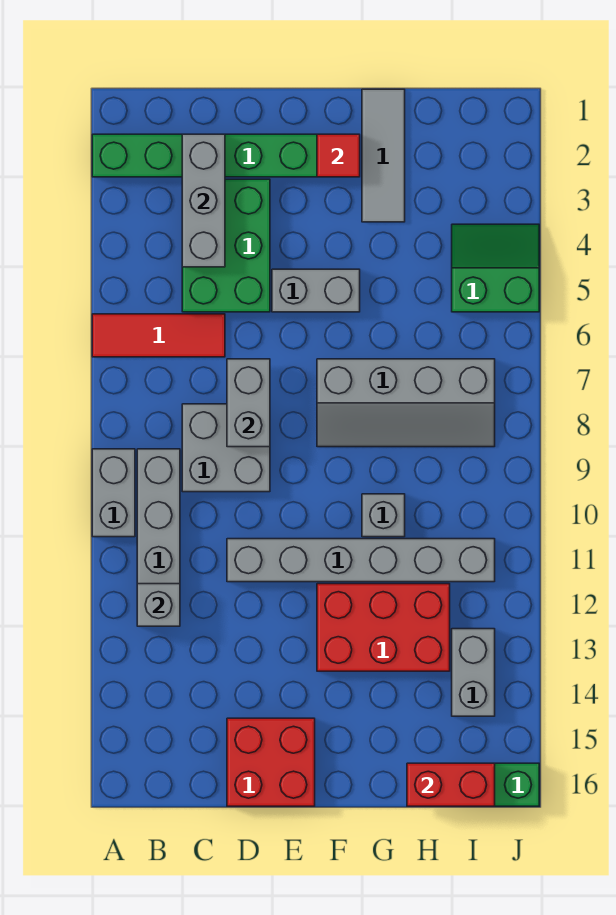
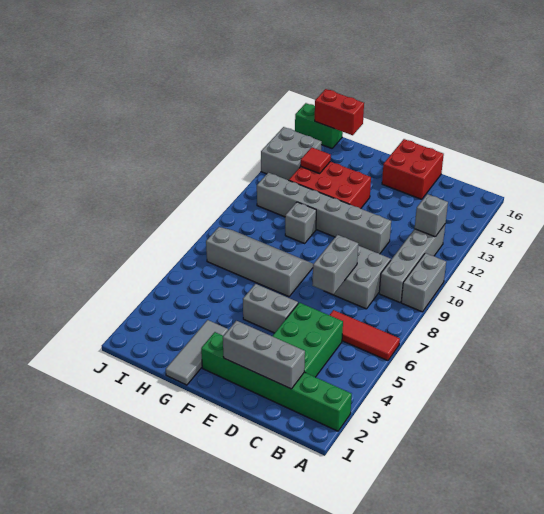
grey brick C2:C4 level 2 -> grey brick C2:E2 level 2
red tile F2 level 2 -> red tile H13 level 2
green slope I4:J5 level 1 top 5 -> none
grey brick I13:I14 level 1 -> grey brick I13:J14 level 1

